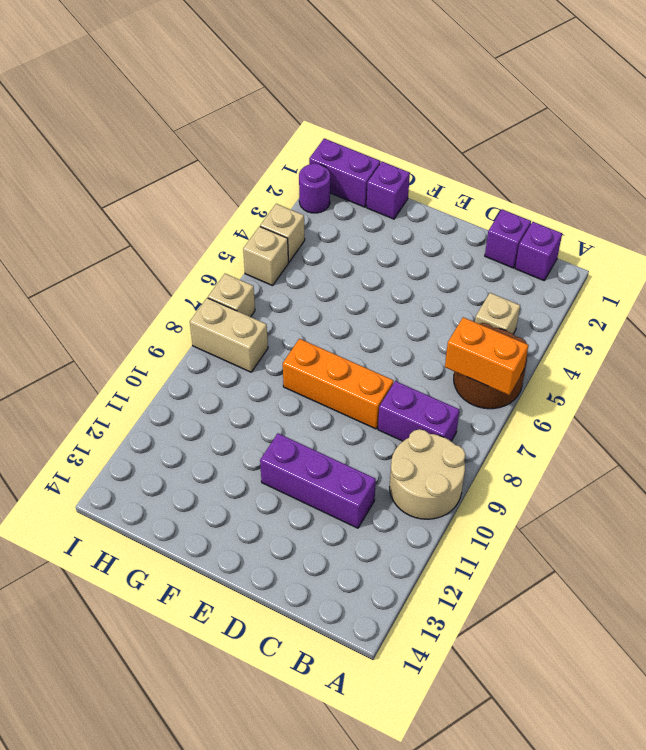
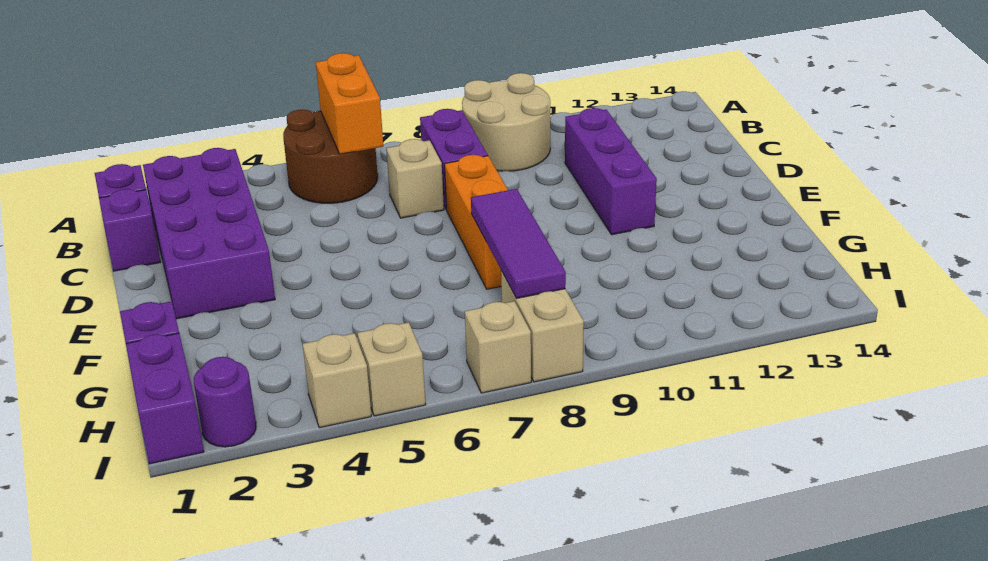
none -> purple brick B2:E3 level 1
tan brick B4 level 1 -> tan brick C7 level 1
none -> purple tile F8:H8 level 2

